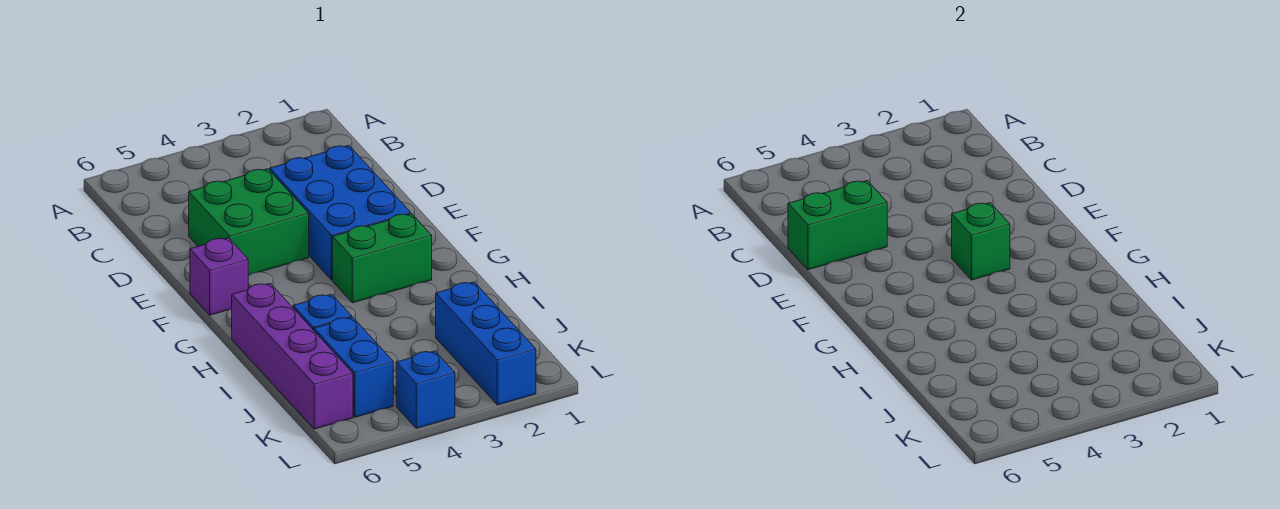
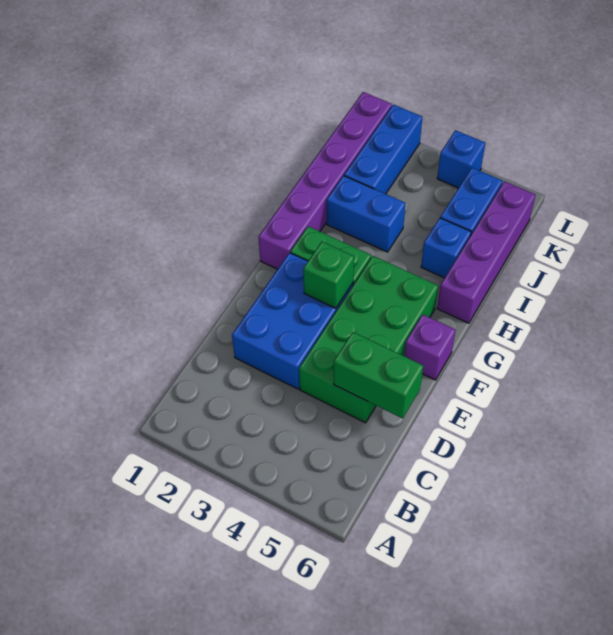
green brick D4:E5 level 1 -> green brick D4:G5 level 1
none -> purple brick G1:L1 level 1
none -> blue brick I2:I3 level 1

